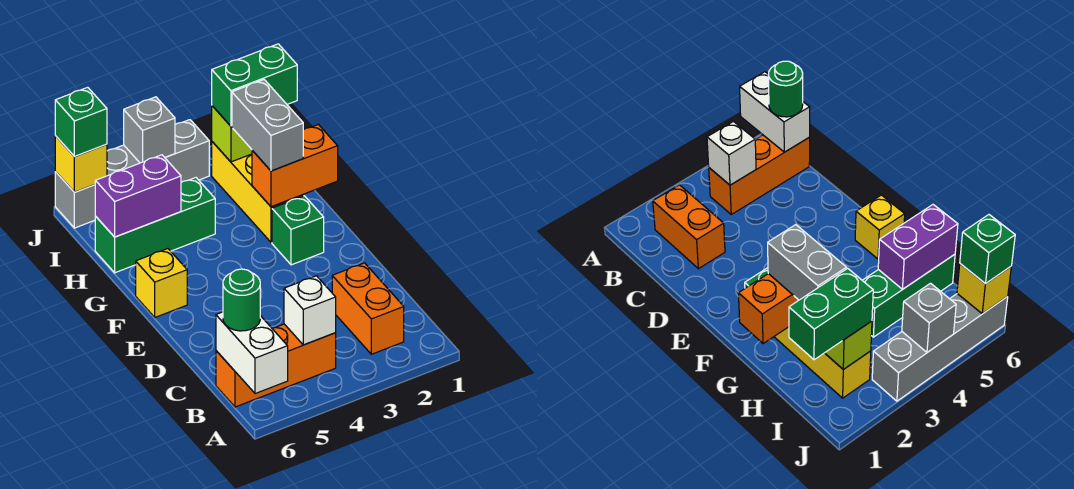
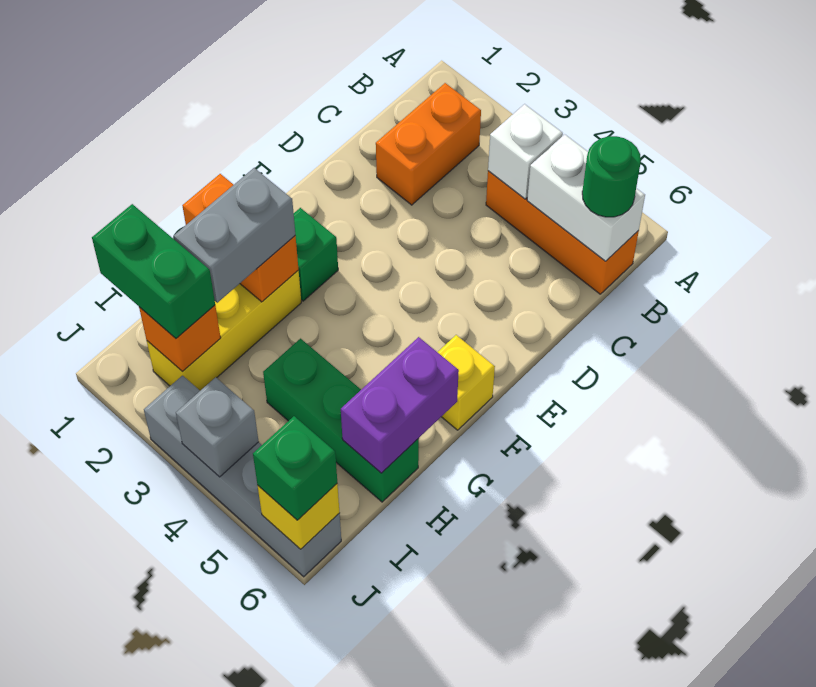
white brick A6:B6 level 2 -> white brick B5:B6 level 2
purple brick H5:H6 level 2 -> purple brick G6:H6 level 2
lime brick I2 level 2 -> orange brick I2 level 2

